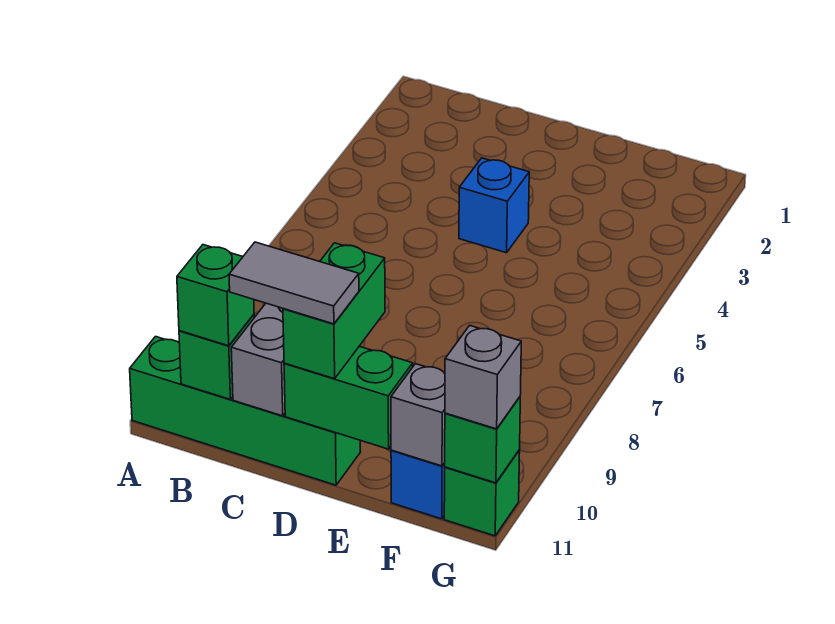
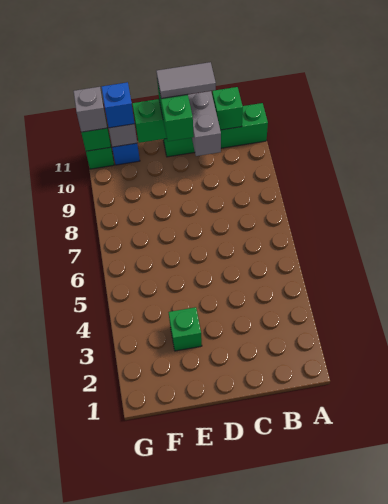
green brick B11 level 3 -> green brick E3 level 1
blue brick D4 level 1 -> blue brick F11 level 3

